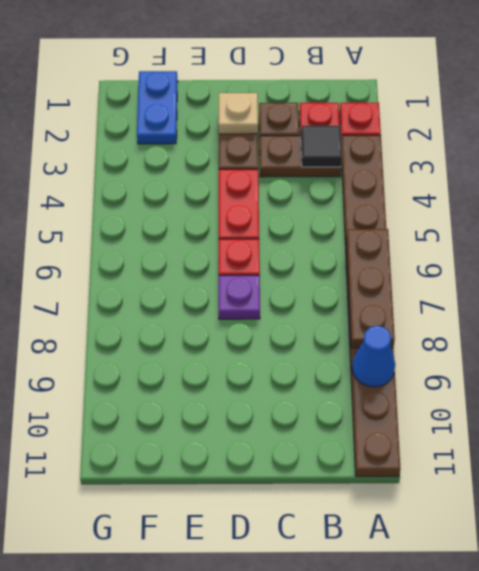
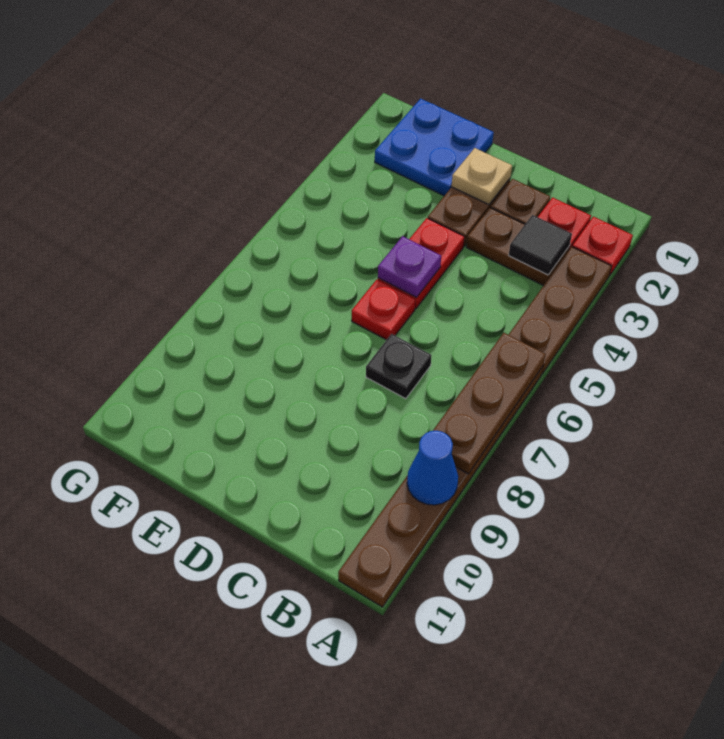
none -> black plate C7 level 1
purple plate D7 level 1 -> purple plate D5 level 2
blue plate F1:F2 level 1 -> blue plate E1:F2 level 1

